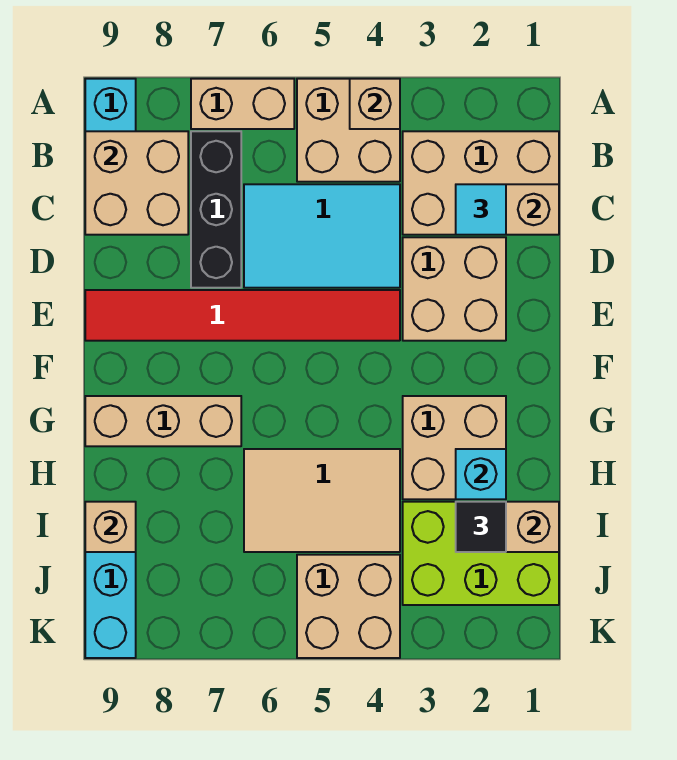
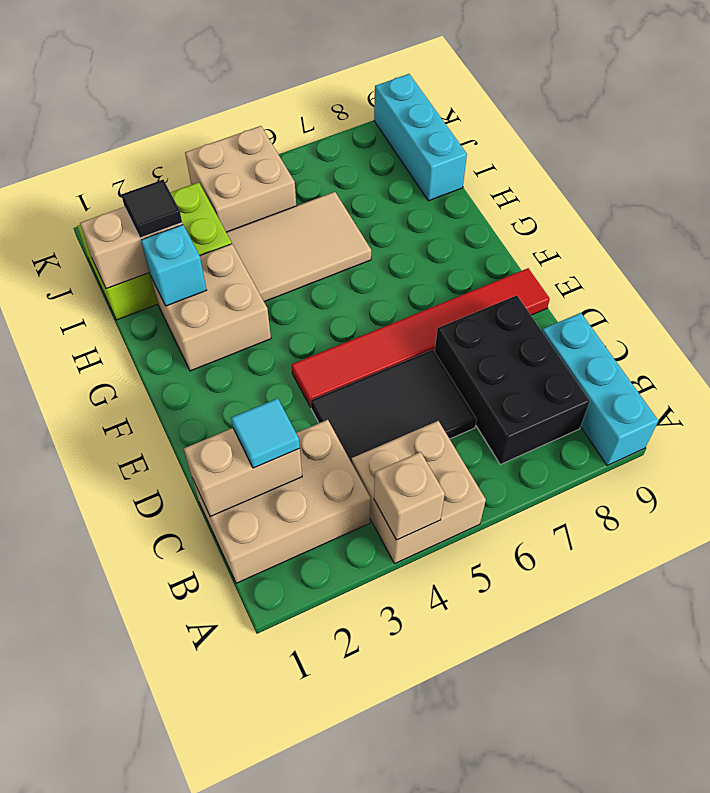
tan brick A6:A7 level 1 -> none
black brick B7:D7 level 1 -> black brick B7:D8 level 1
tan brick B8:C9 level 2 -> none
cyan tile C4:D6 level 1 -> black tile C4:D6 level 1
tan brick D2:E3 level 1 -> none
tan brick G7:G9 level 1 -> none
tan brick I9 level 2 -> none

